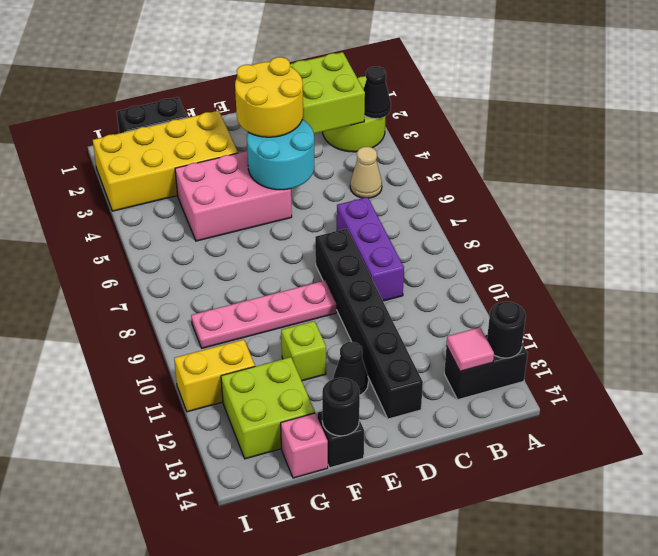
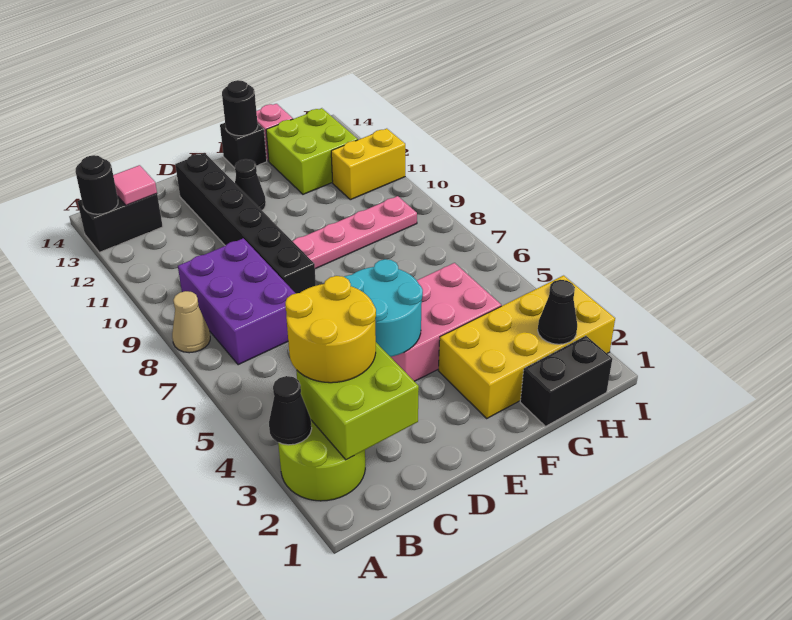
tan cone B5 level 1 -> tan cone A8 level 1
purple brick C7:C9 level 1 -> purple brick B7:C9 level 1
yellow round brick D3:E4 level 3 -> yellow round brick B3:C4 level 3
lime brick F11 level 1 -> none
none -> black cone H2 level 2

